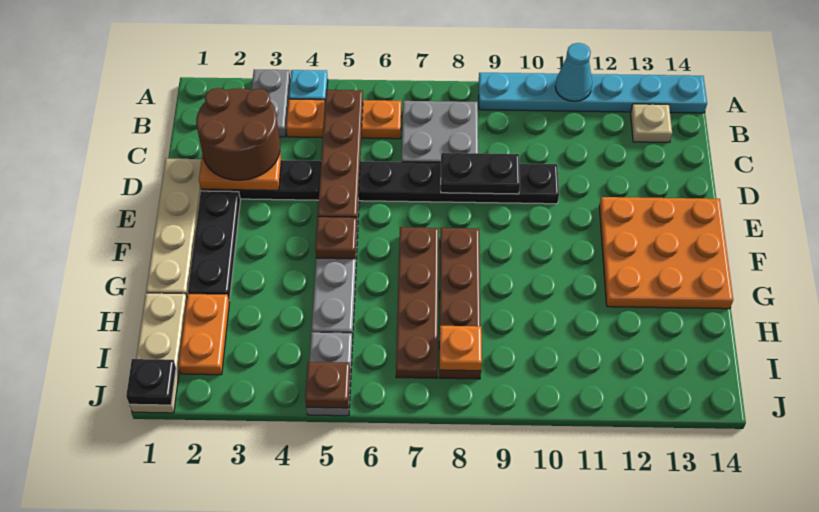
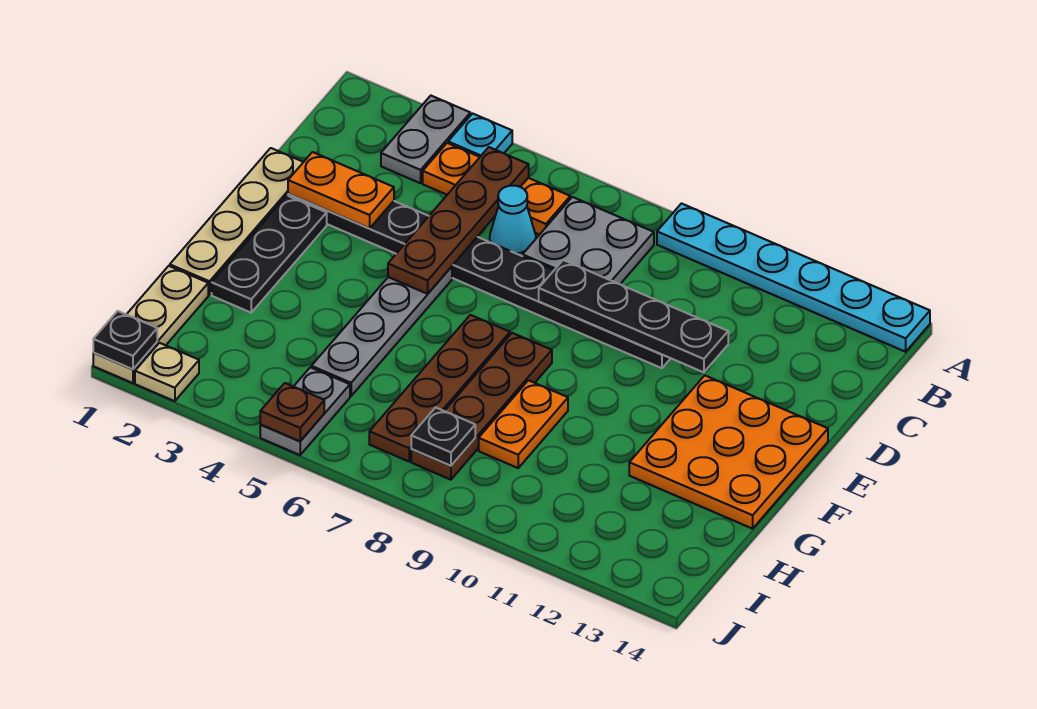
cyan cone A11 level 2 -> cyan cone C6 level 1
tan plate B13 level 1 -> tan plate J2 level 1
brown round brick C2:D3 level 3 -> none
black plate D8:D9 level 2 -> black plate D8:D11 level 2
brown plate F5 level 2 -> none
orange plate H2:I2 level 1 -> orange plate G9:H9 level 1
orange plate I8 level 2 -> black plate I8 level 2

